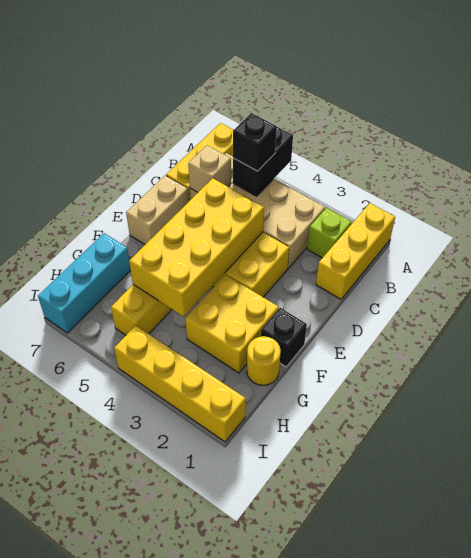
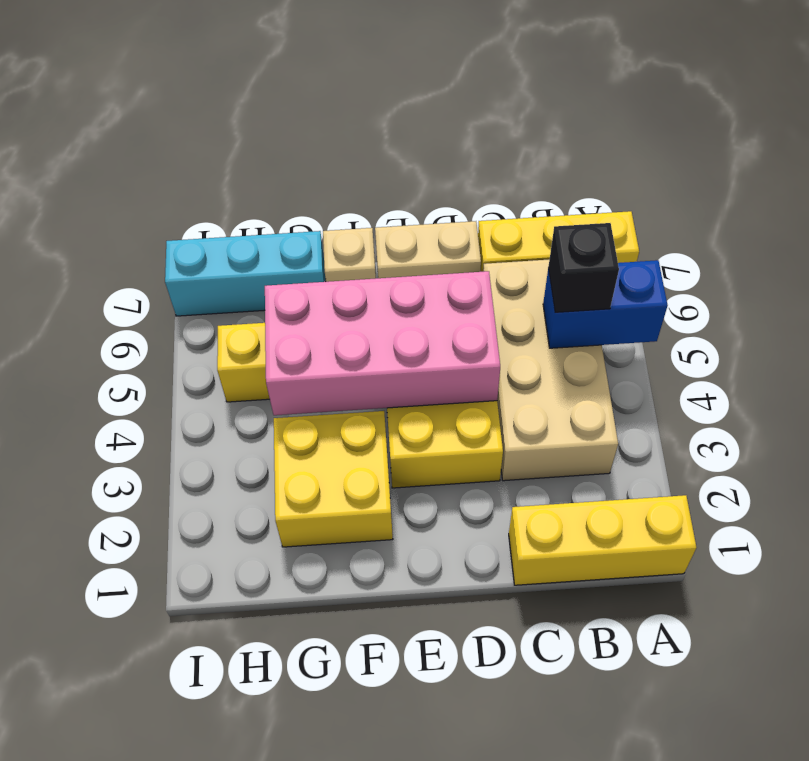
black brick A5:B5 level 2 -> blue brick A5:B5 level 2
lime brick B2 level 1 -> none
tan brick C6 level 2 -> tan brick F7 level 1
yellow brick D4:G5 level 2 -> pink brick D4:G5 level 2
black brick F1 level 1 -> none
yellow round brick G1 level 1 -> none
yellow brick I1:I4 level 1 -> none

